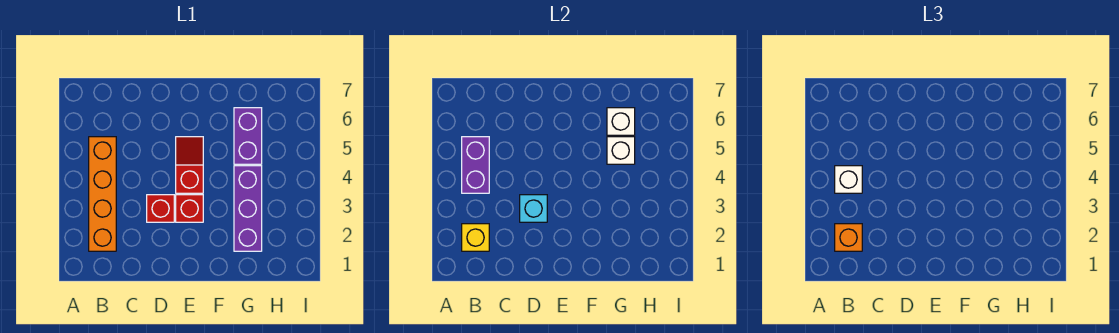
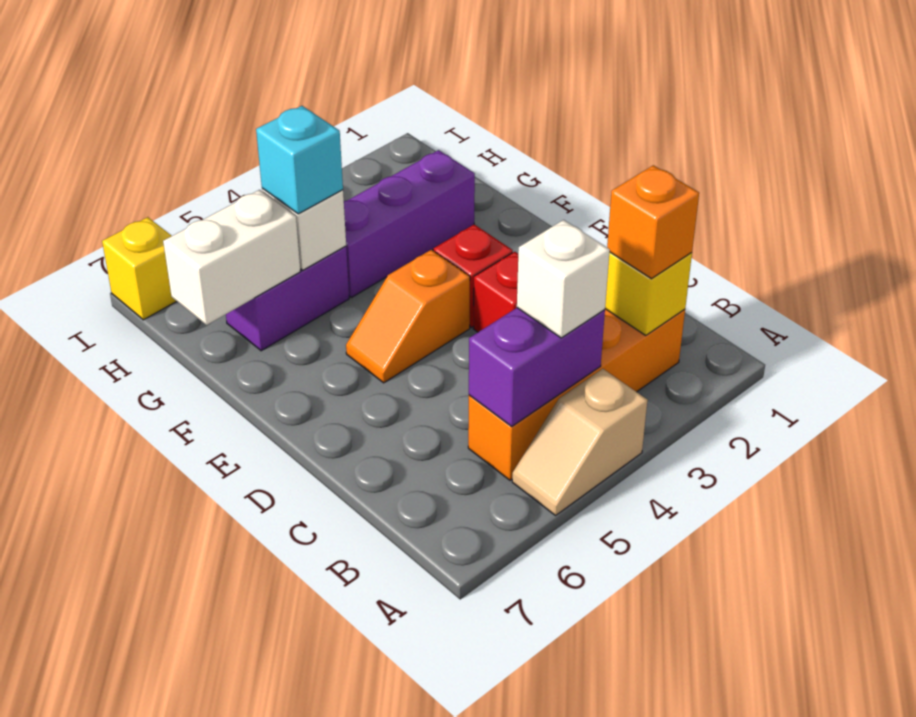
none -> tan slope A4:A5 level 1 top 4
cyan brick D3 level 2 -> cyan brick G5 level 3
red slope E4:E5 level 1 top 4 -> orange slope E4:E5 level 1 top 4
white brick G6 level 2 -> white brick G6:G7 level 2
none -> yellow brick I7 level 1

